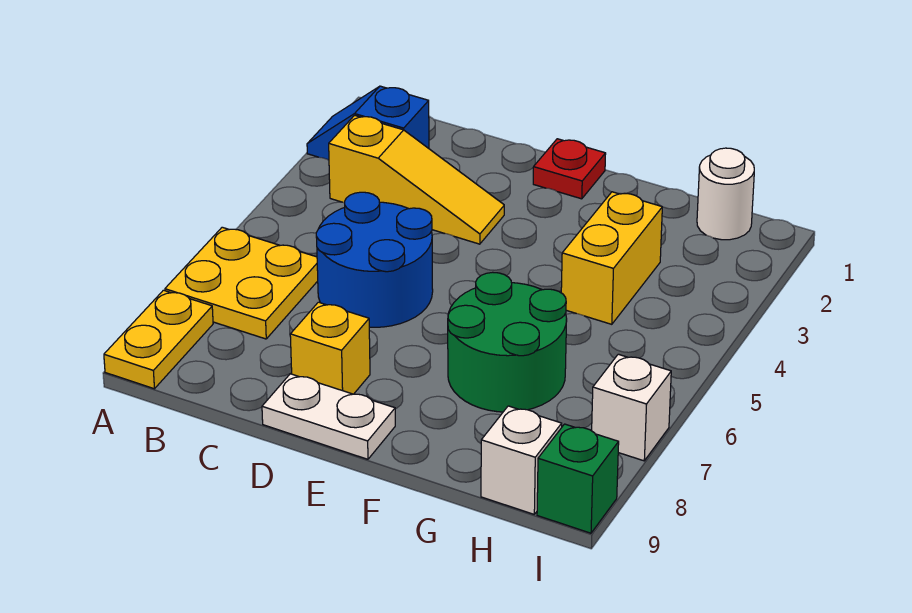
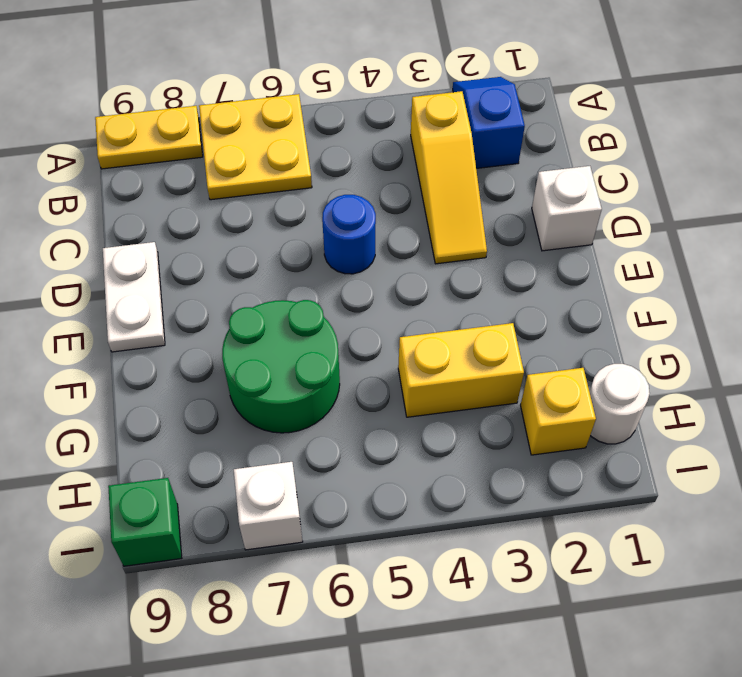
blue round brick C5:D6 level 1 -> blue round brick D5 level 1
yellow brick D8 level 1 -> yellow brick H2 level 1
red plate E1 level 1 -> none
white brick H9 level 1 -> white brick D1 level 1

